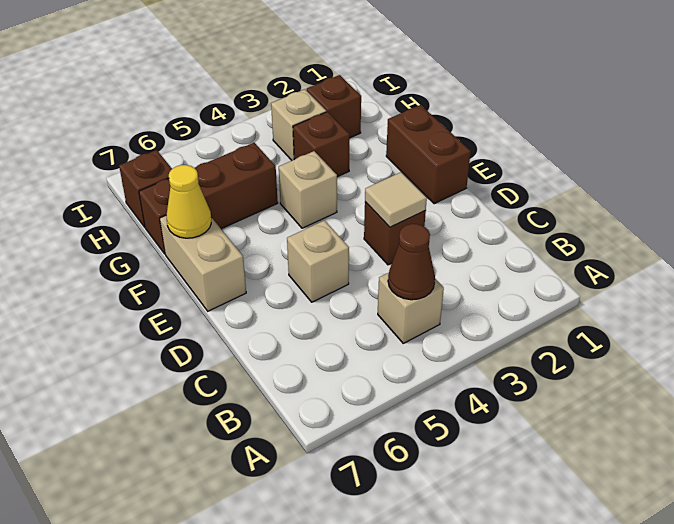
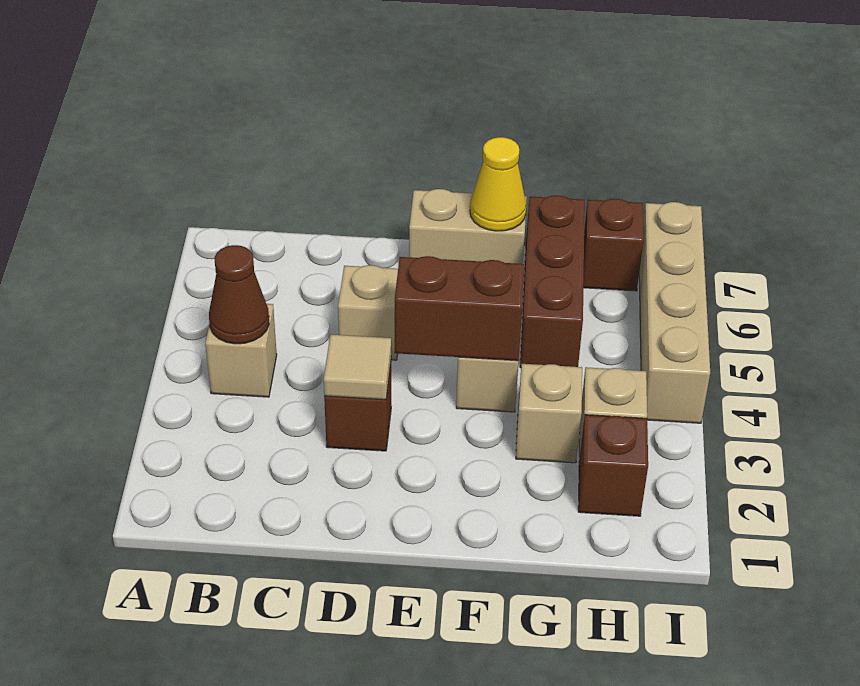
brown brick E1:F1 level 1 -> brown brick E4:F4 level 2
brown brick G3 level 1 -> tan brick G3 level 1
none -> tan brick I4:I7 level 1

